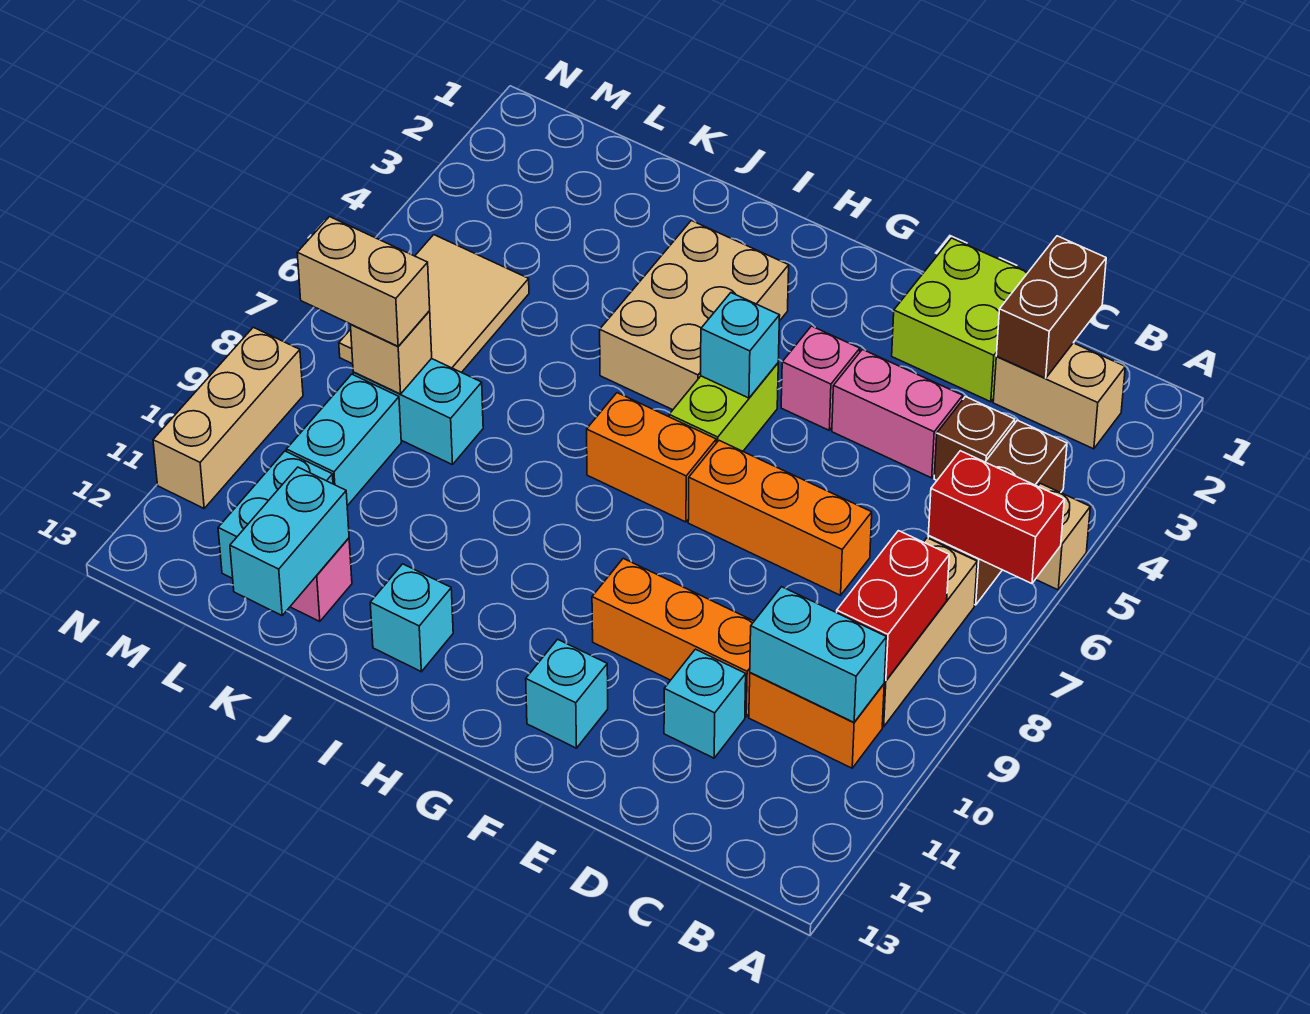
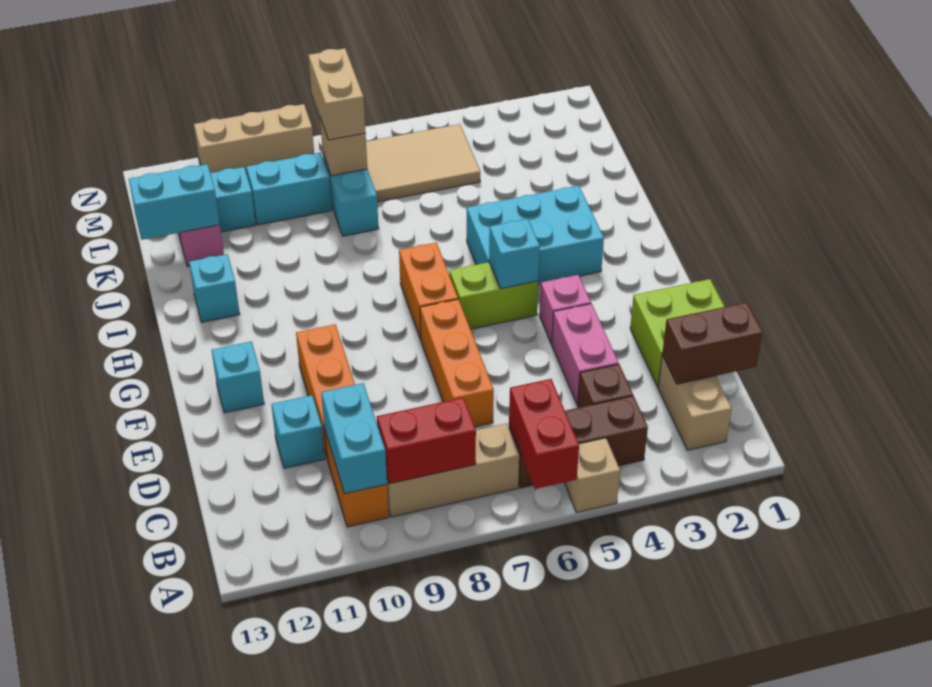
tan brick H3:I5 level 1 -> cyan brick H3:I5 level 1

